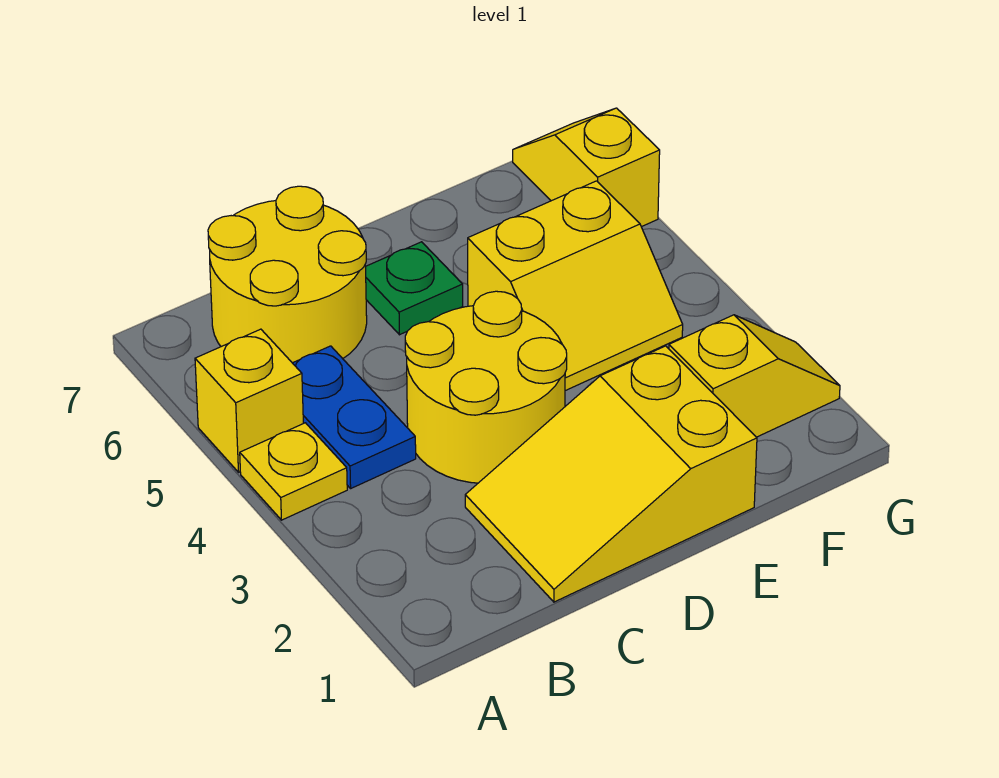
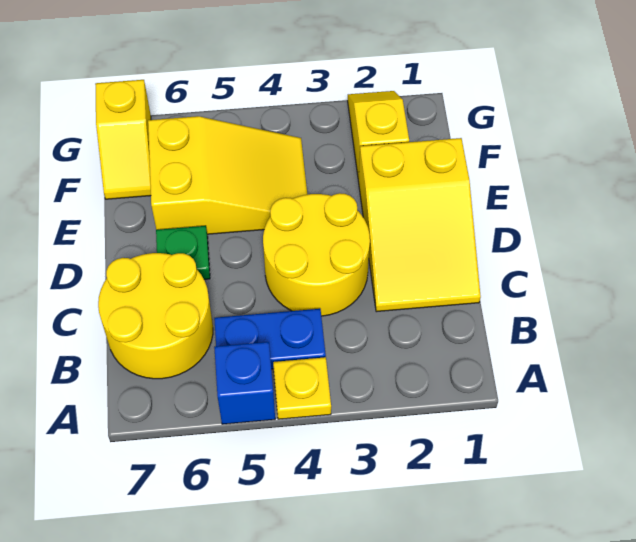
yellow brick A5 level 1 -> blue brick A5 level 1
yellow slope E4:F5 level 1 top 5 -> yellow slope E4:F6 level 1 top 6
yellow slope G6:G7 level 1 top 6 -> yellow slope F7:G7 level 1 top G

